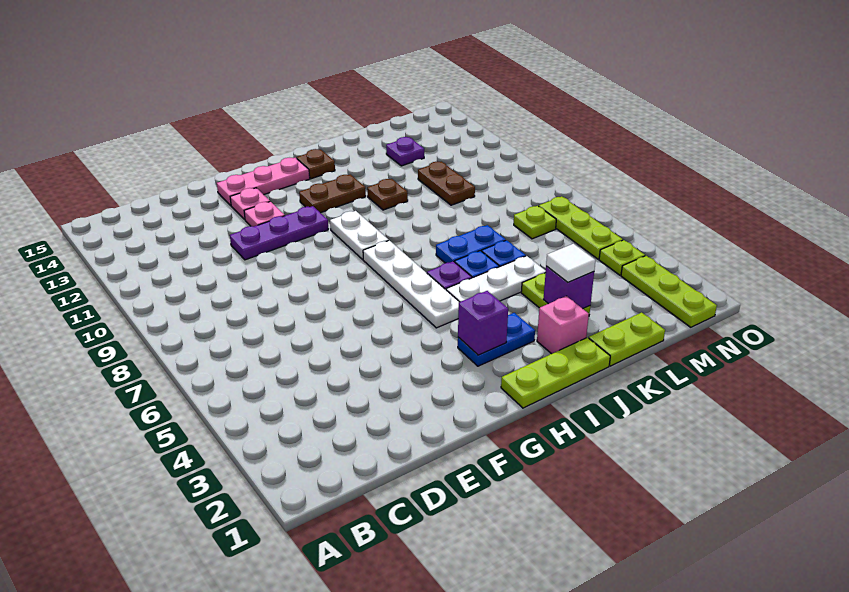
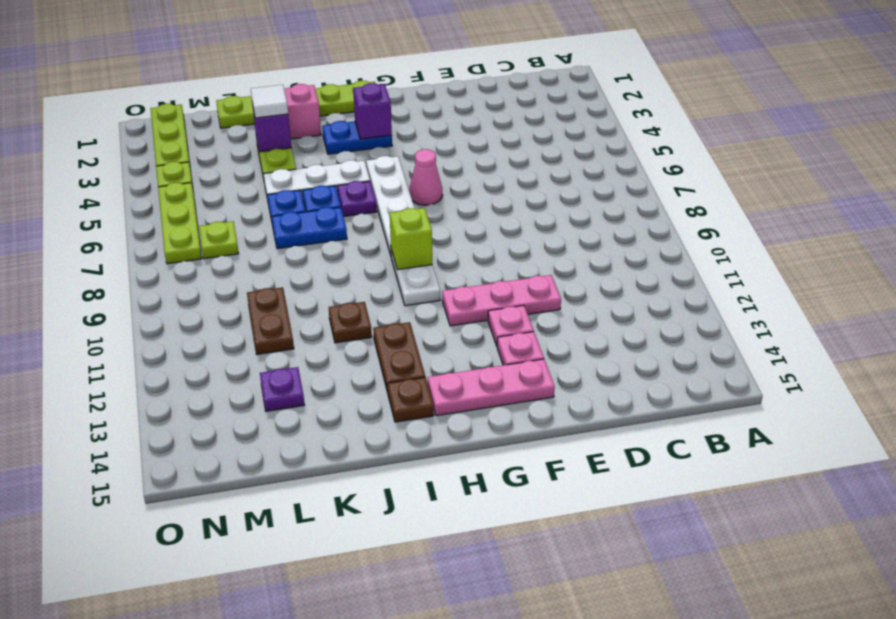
purple plate E11:G11 level 1 -> pink plate E11:G11 level 1
none -> pink cone G6 level 1
none -> lime brick H9 level 2
brown plate H12:I12 level 1 -> brown plate I12:I13 level 1

